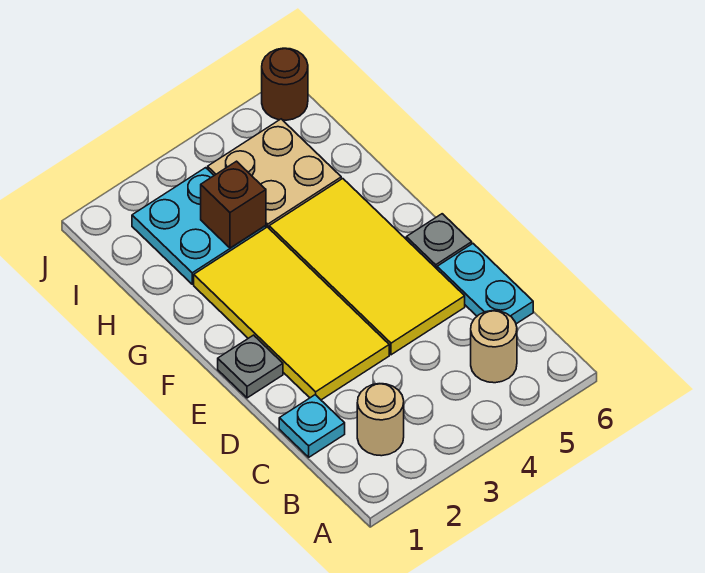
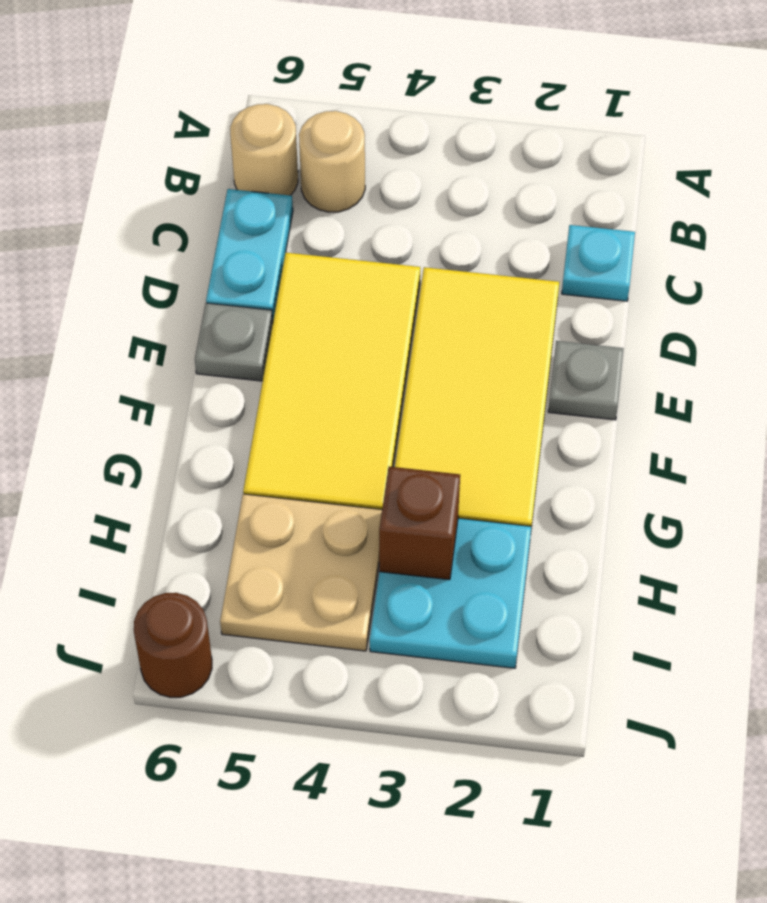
tan round brick B2 level 1 -> tan round brick B6 level 1

